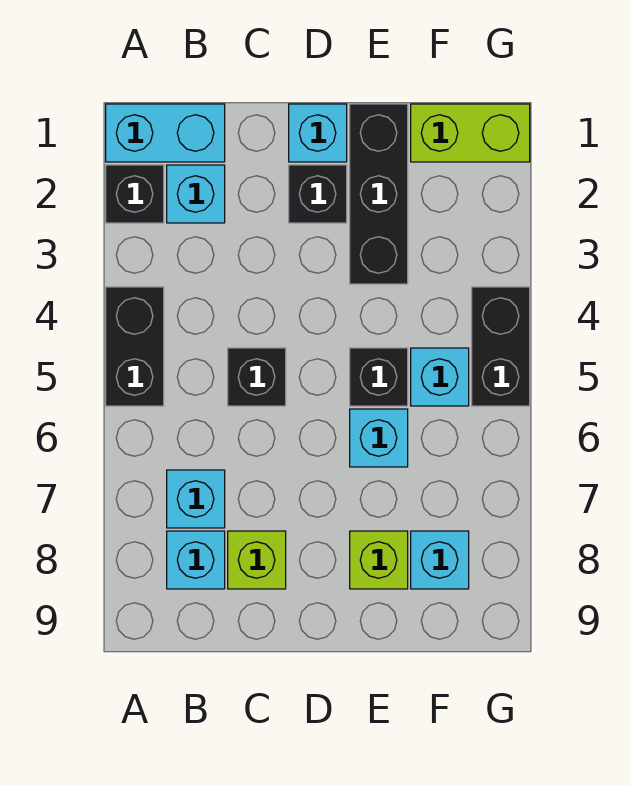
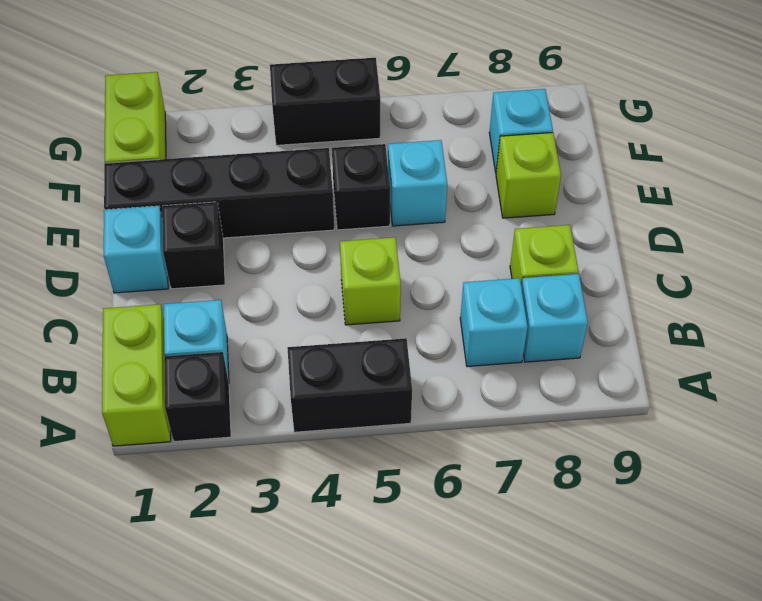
cyan brick A1:B1 level 1 -> lime brick A1:B1 level 1
black brick C5 level 1 -> lime brick C5 level 1
black brick E1:E3 level 1 -> black brick E1:E4 level 1
cyan brick F5 level 1 -> none

